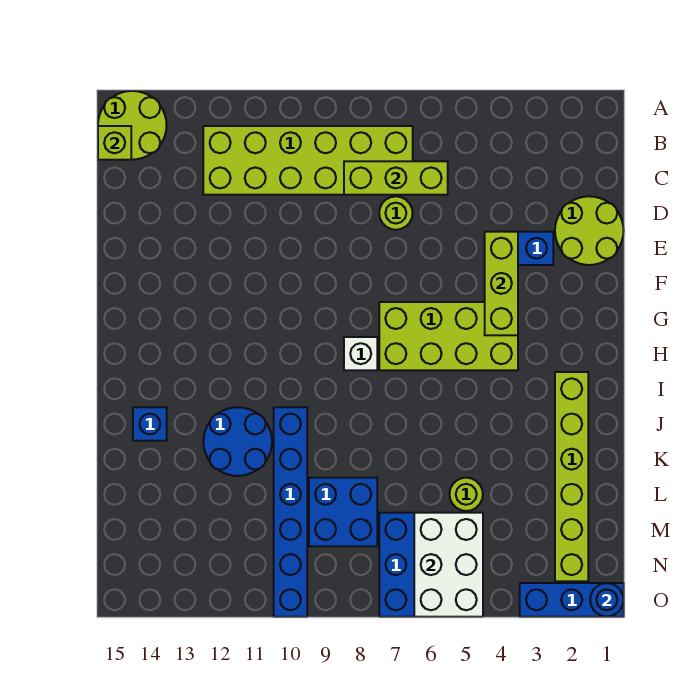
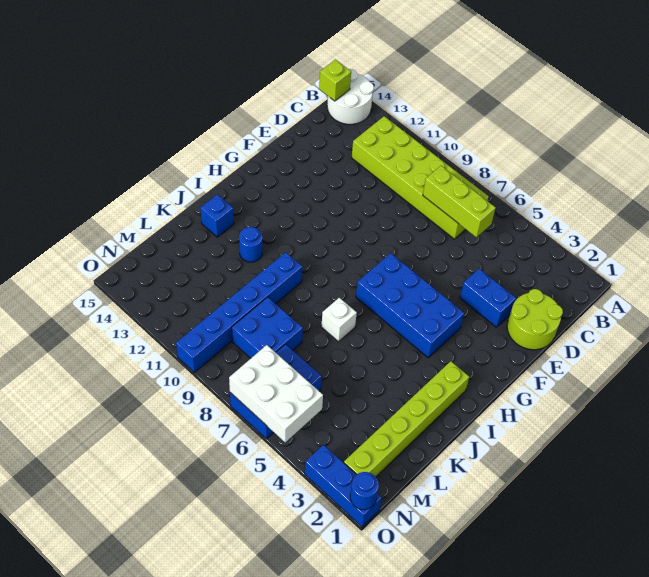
lime round brick A14:B15 level 1 -> white round brick A14:B15 level 1
lime round brick D7 level 1 -> none
lime brick E4:G4 level 2 -> none
lime brick G4:H7 level 1 -> blue brick G4:H7 level 1
white brick H8 level 1 -> white brick J7 level 1
blue round brick J11:K12 level 1 -> blue round brick J12 level 1
lime round brick L5 level 1 -> none
white brick M5:O6 level 2 -> white brick N5:O7 level 2

